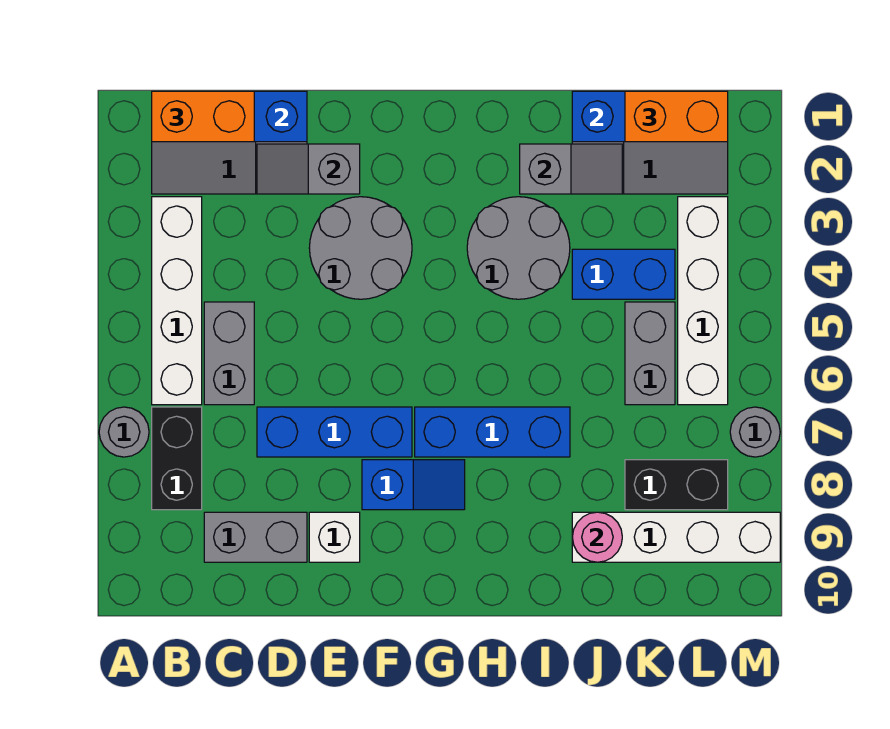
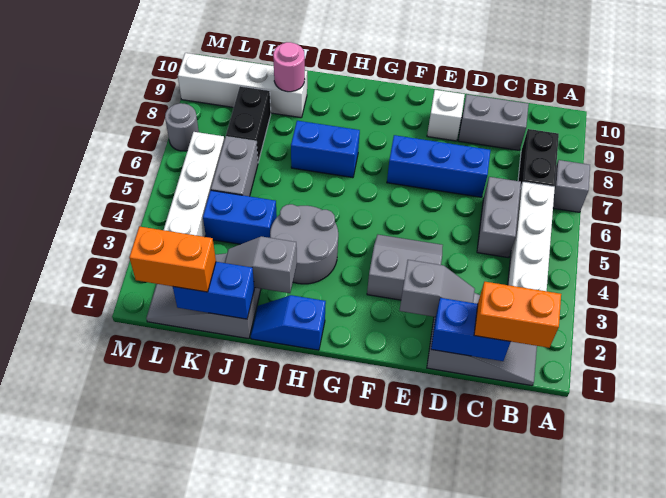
grey round brick A7 level 1 -> grey brick A7 level 1
grey round brick E3:F4 level 1 -> grey slope E3:F4 level 1 top 3
blue slope F8:G8 level 1 top F -> blue slope H1:I1 level 1 top H
blue brick G7:I7 level 1 -> blue brick H7:I7 level 1
black brick K8:L8 level 1 -> black brick K7:K8 level 1

